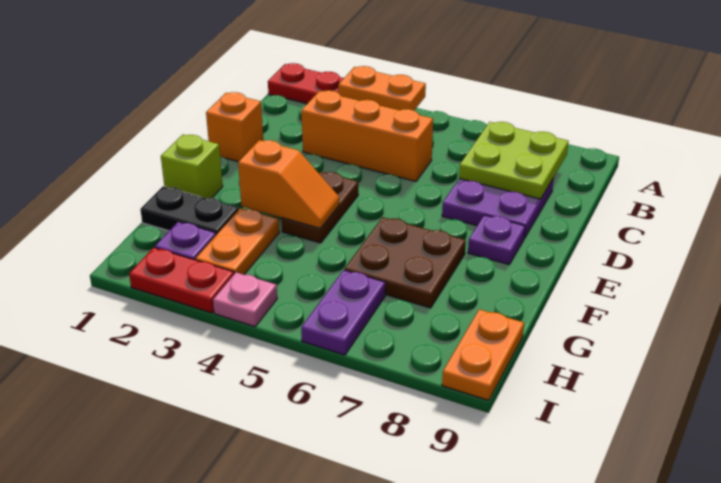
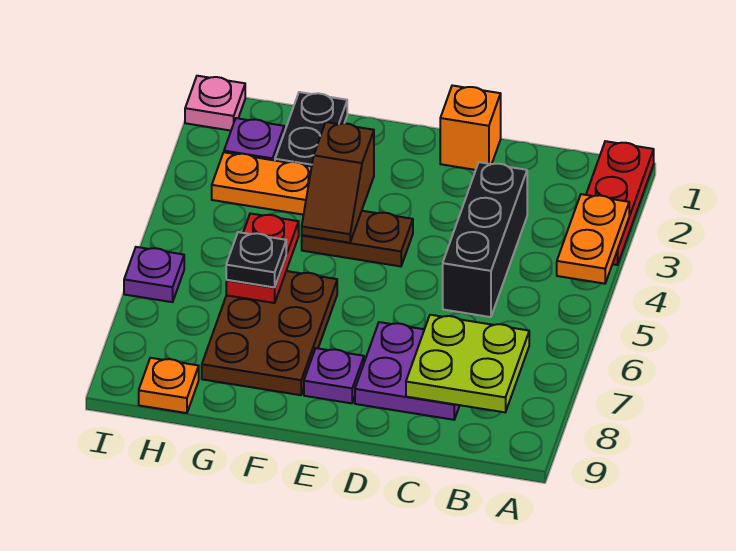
orange brick C3:C5 level 1 -> black brick C3:C5 level 1
lime brick F1 level 1 -> none
orange slope F3:F4 level 2 top 3 -> brown slope F3:F4 level 2 top 3
brown plate F6:G7 level 1 -> brown plate F6:G8 level 1
none -> black plate G6 level 3
purple plate H6:I6 level 1 -> purple plate I6 level 1
orange plate H9:I9 level 1 -> orange plate H9 level 1
red plate I2:I3 level 1 -> red plate G5:G6 level 2
pink plate I4 level 1 -> pink plate I1 level 1

